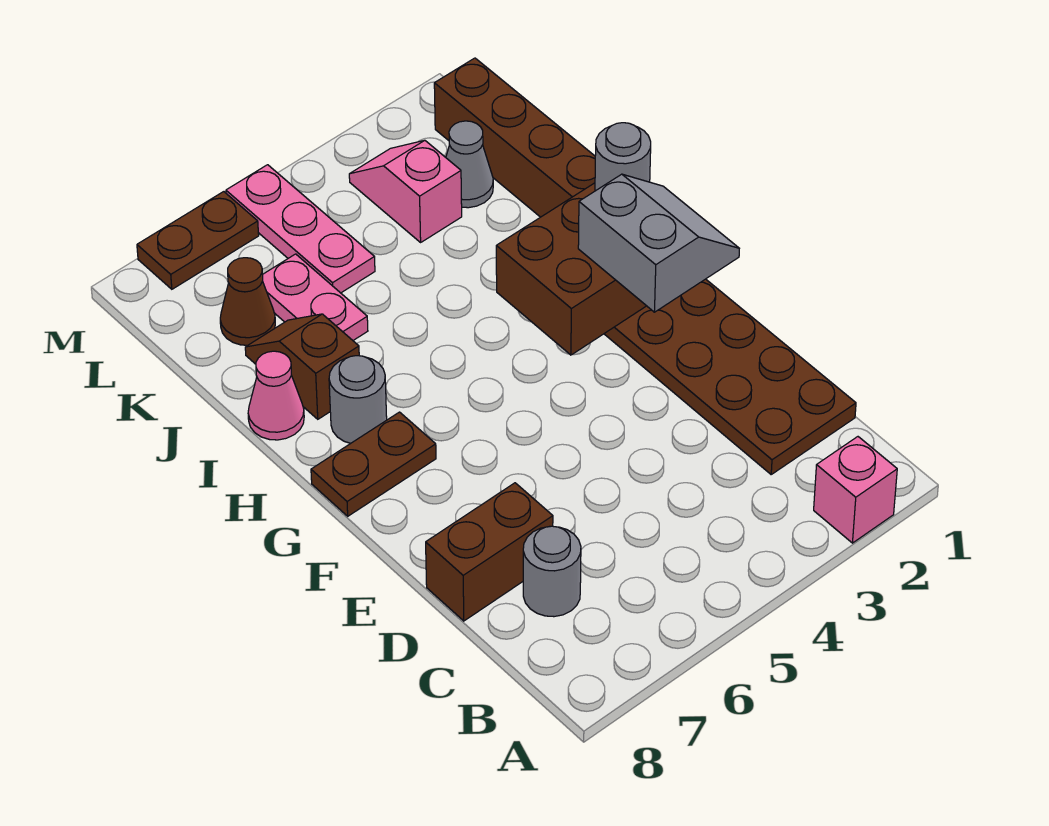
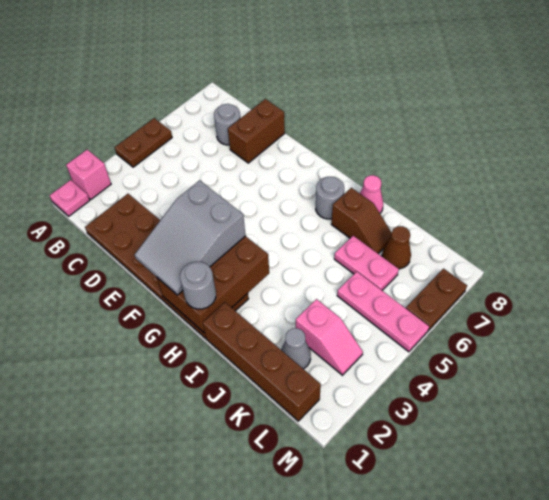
none -> pink plate A1 level 1
grey slope F1:G2 level 3 top 2 -> grey slope F1:G3 level 3 top 3
brown plate G7:G8 level 1 -> brown plate A4:A5 level 1

